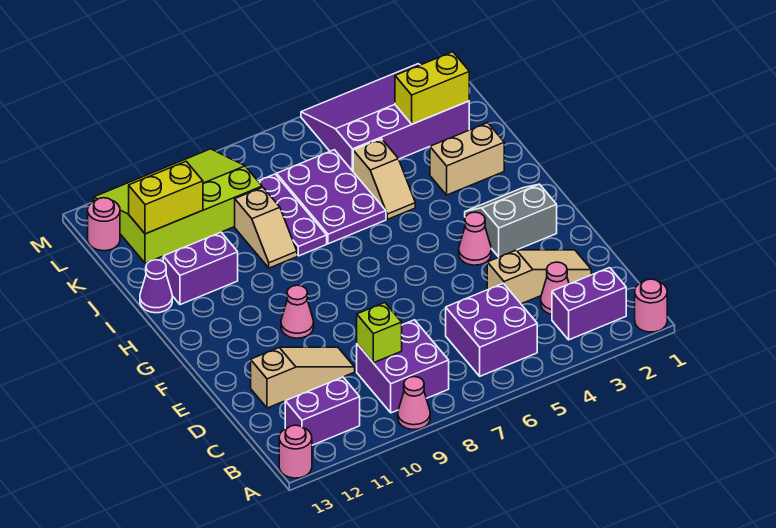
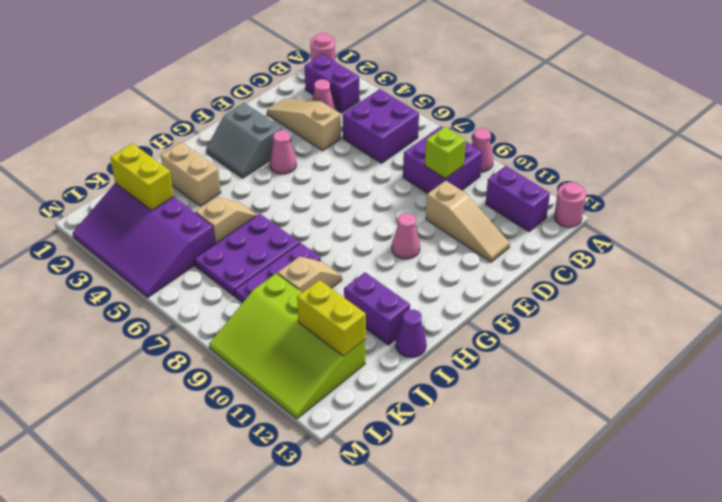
tan slope D10:D12 level 1 top 12 -> tan slope D10:D12 level 1 top 10
pink round brick L13 level 1 -> none

